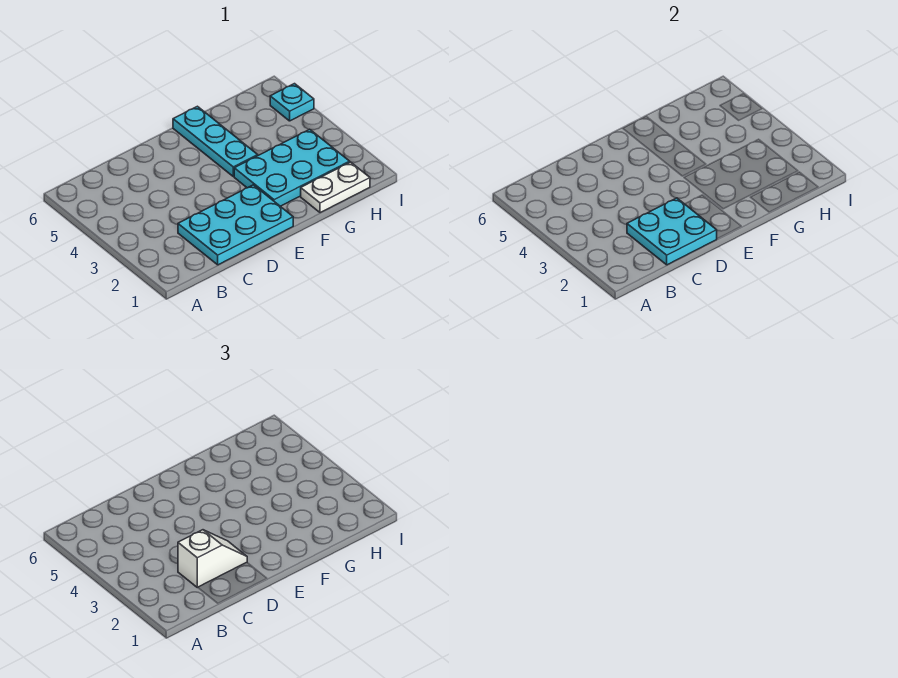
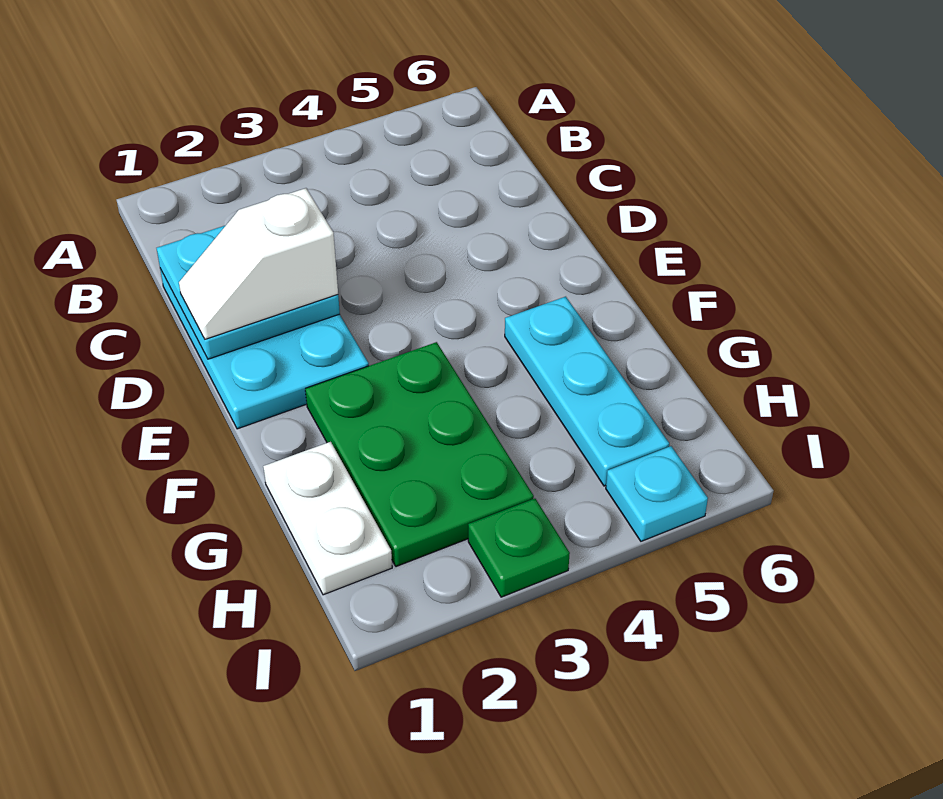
white slope C2:D2 level 3 top C -> white slope D1:D2 level 3 top 2
cyan plate F2:H3 level 1 -> green plate F2:H3 level 1
cyan plate F4:F6 level 1 -> cyan plate F5:H5 level 1
none -> green plate I3 level 1

